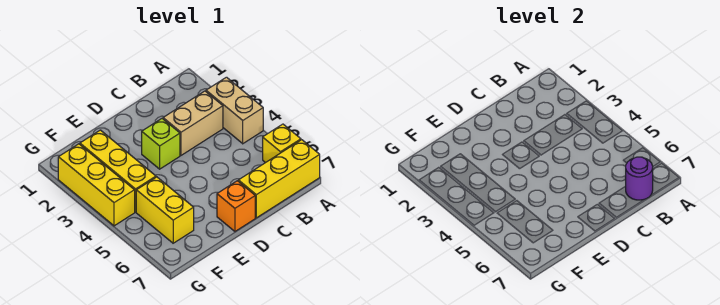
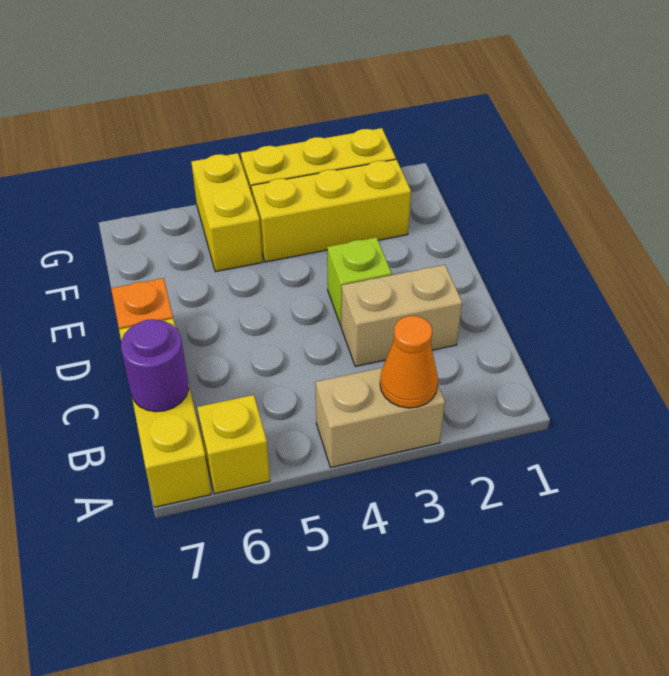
none -> orange cone A3 level 2
tan brick B3:C3 level 1 -> tan brick C2:C3 level 1
yellow brick F5:F6 level 1 -> yellow brick F5:G5 level 1

